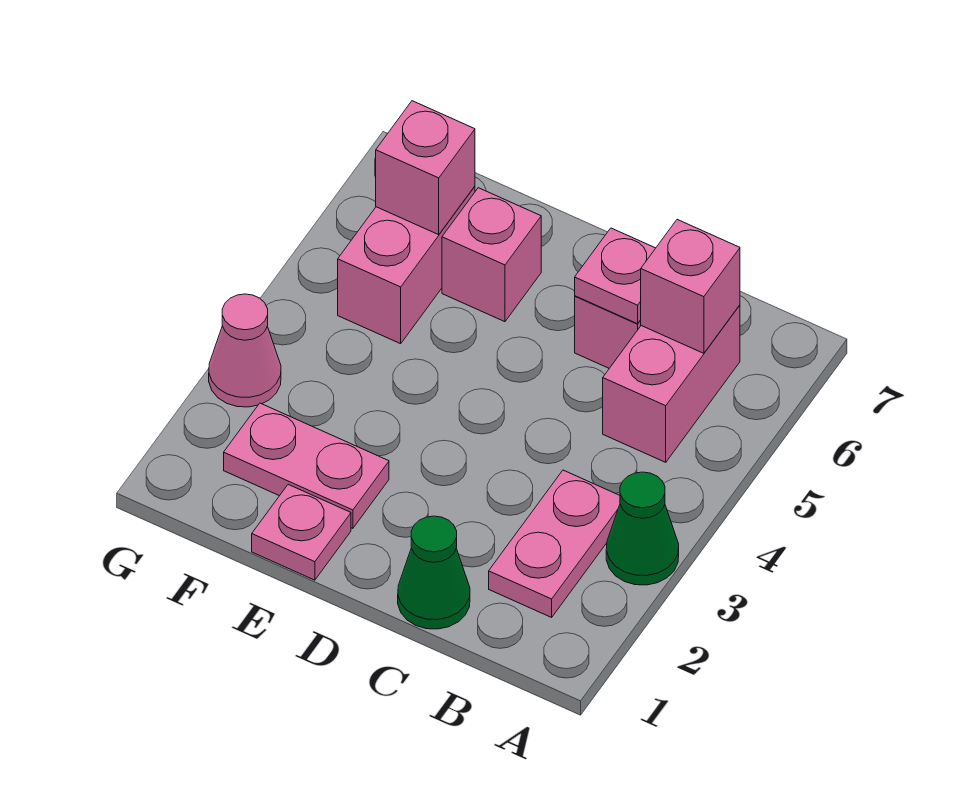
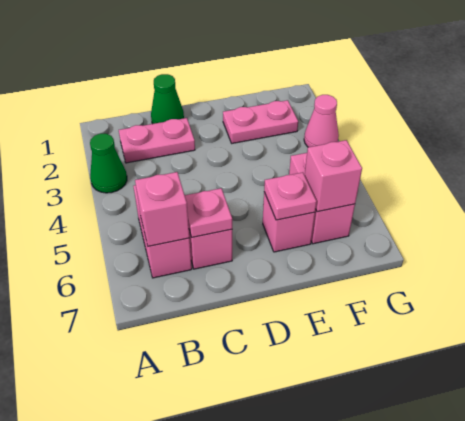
pink plate B2:B3 level 1 -> pink plate B2:C2 level 1
pink plate E1 level 1 -> pink plate E6 level 2

